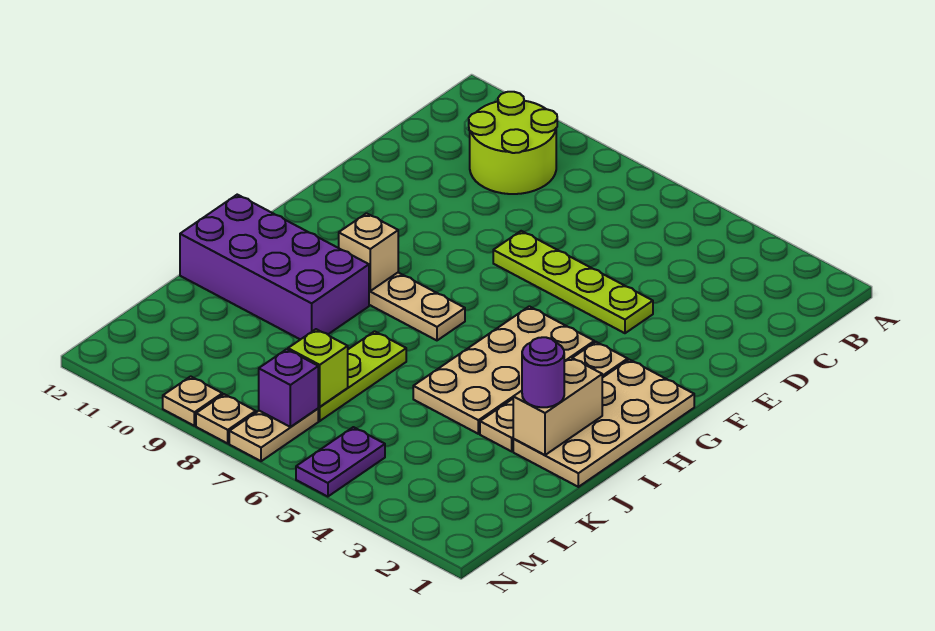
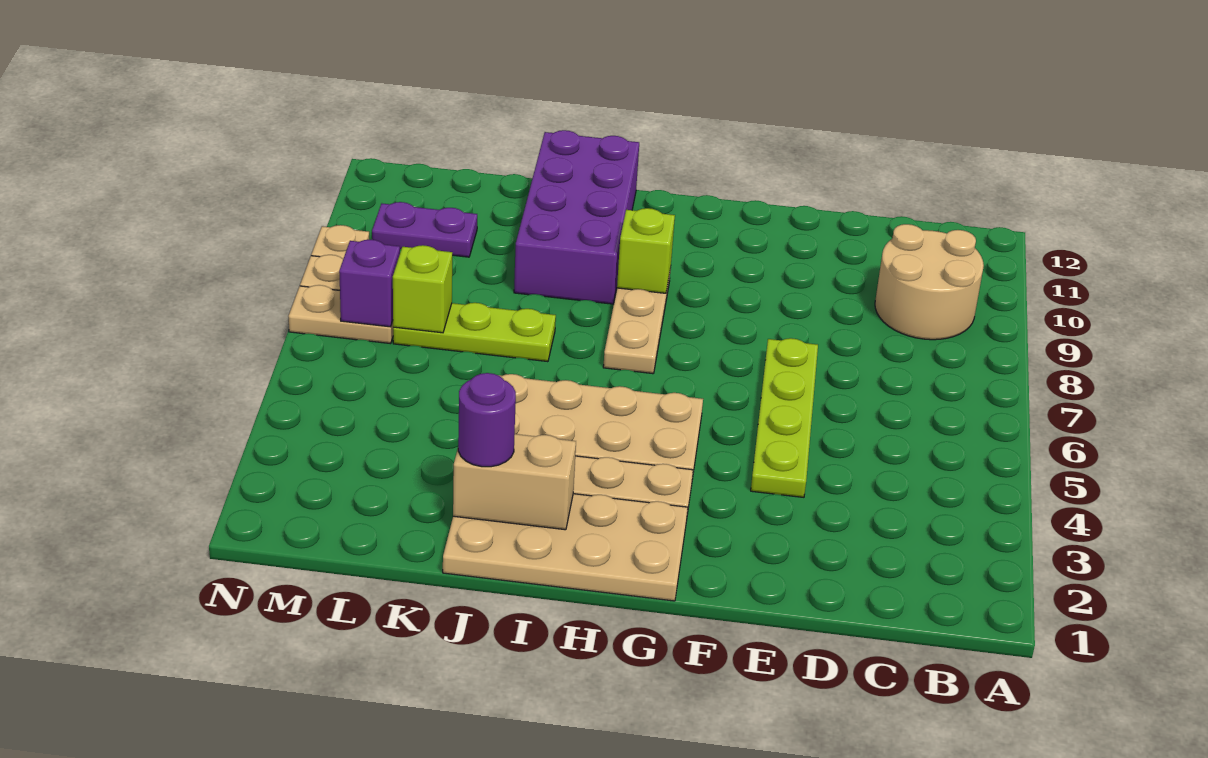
lime round brick B9:C10 level 1 -> tan round brick B9:C10 level 1
tan brick H9 level 2 -> lime brick H9 level 2
purple plate M5:N5 level 1 -> purple plate L10:M10 level 1

